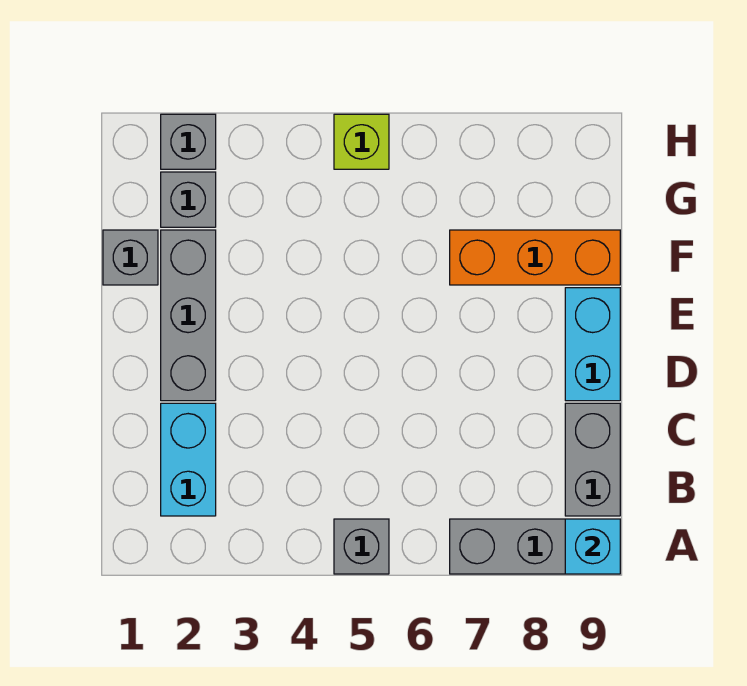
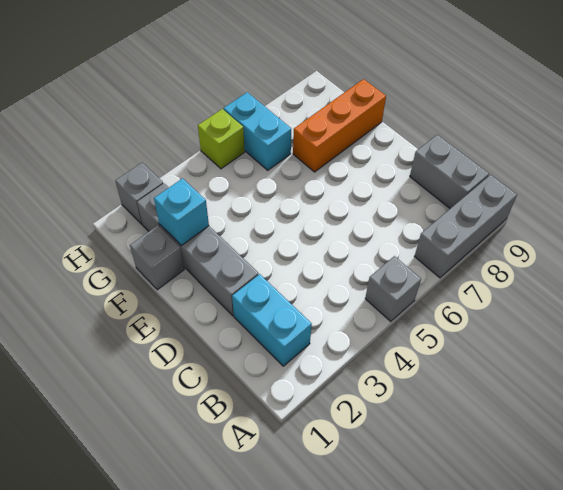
cyan brick A9 level 2 -> cyan brick F2 level 2
cyan brick D9:E9 level 1 -> cyan brick G6:H6 level 1

